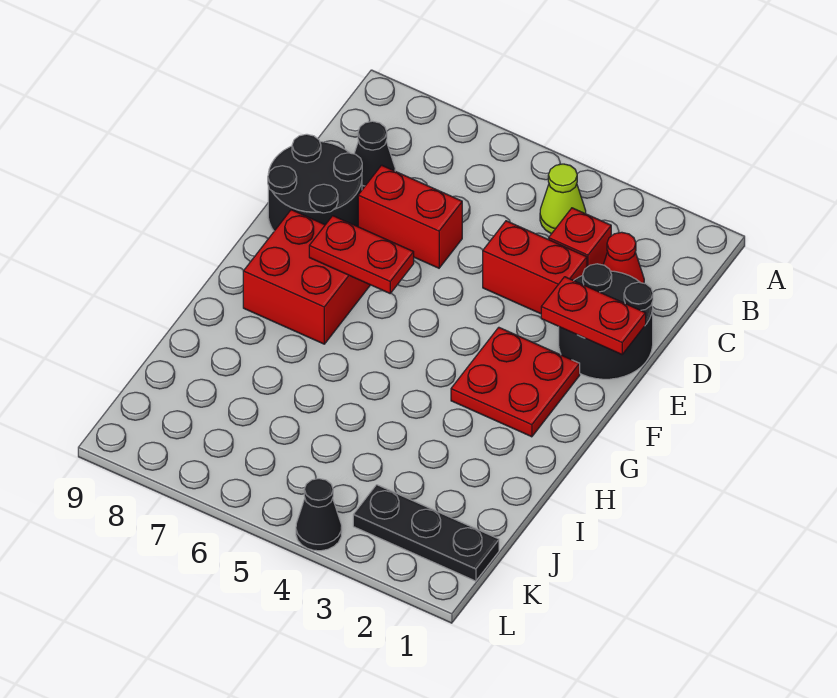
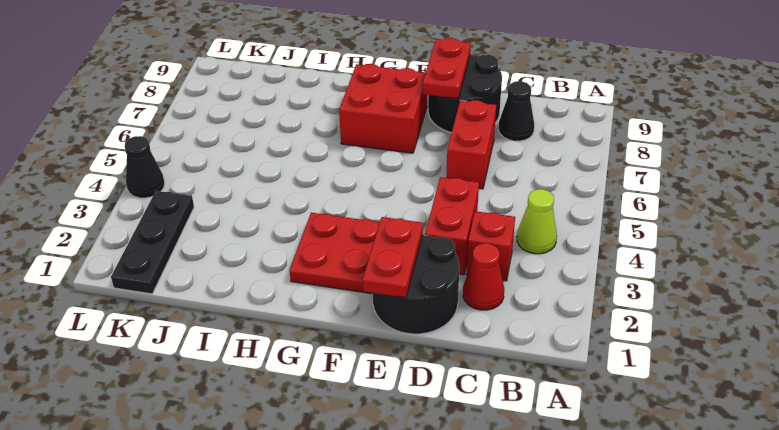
red plate F6:F7 level 2 -> red plate E8:E9 level 2

